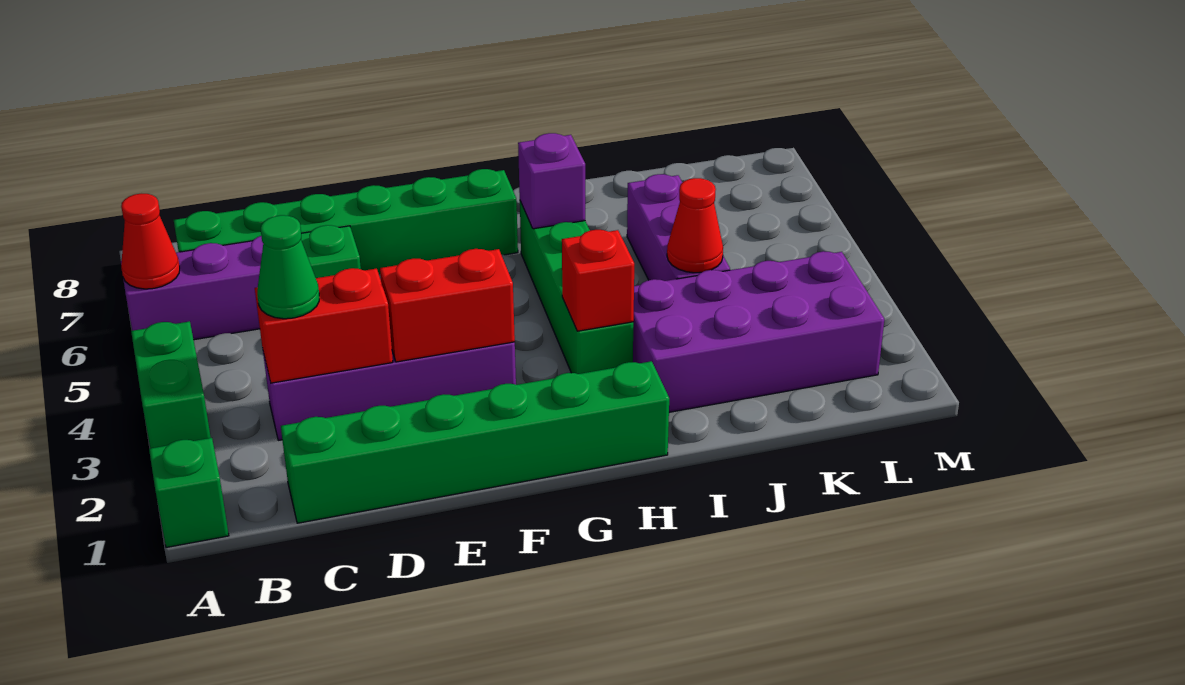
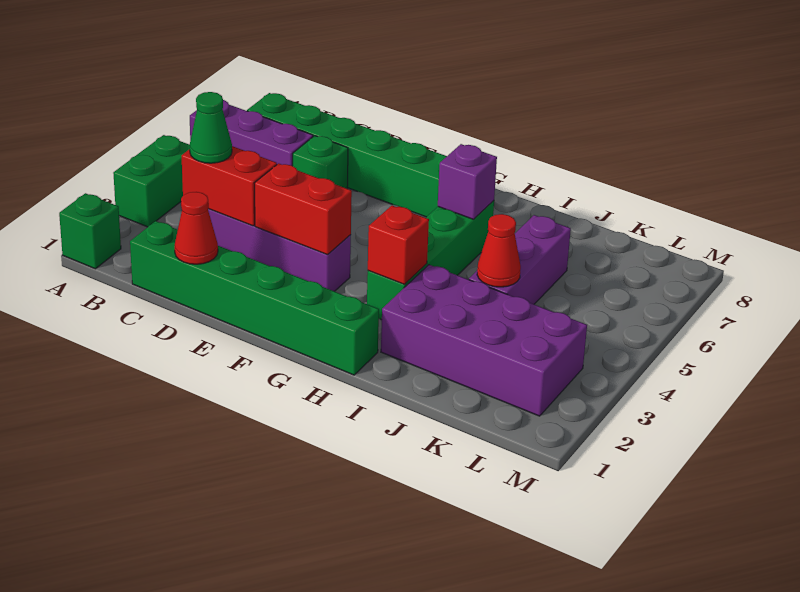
red cone A6 level 2 -> red cone D1 level 2

